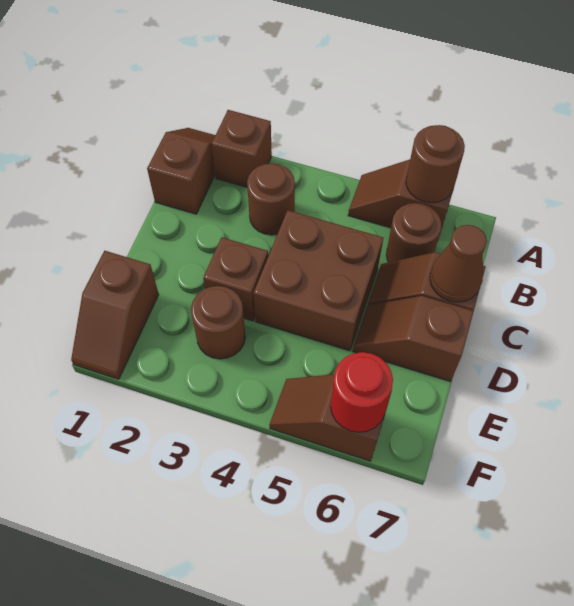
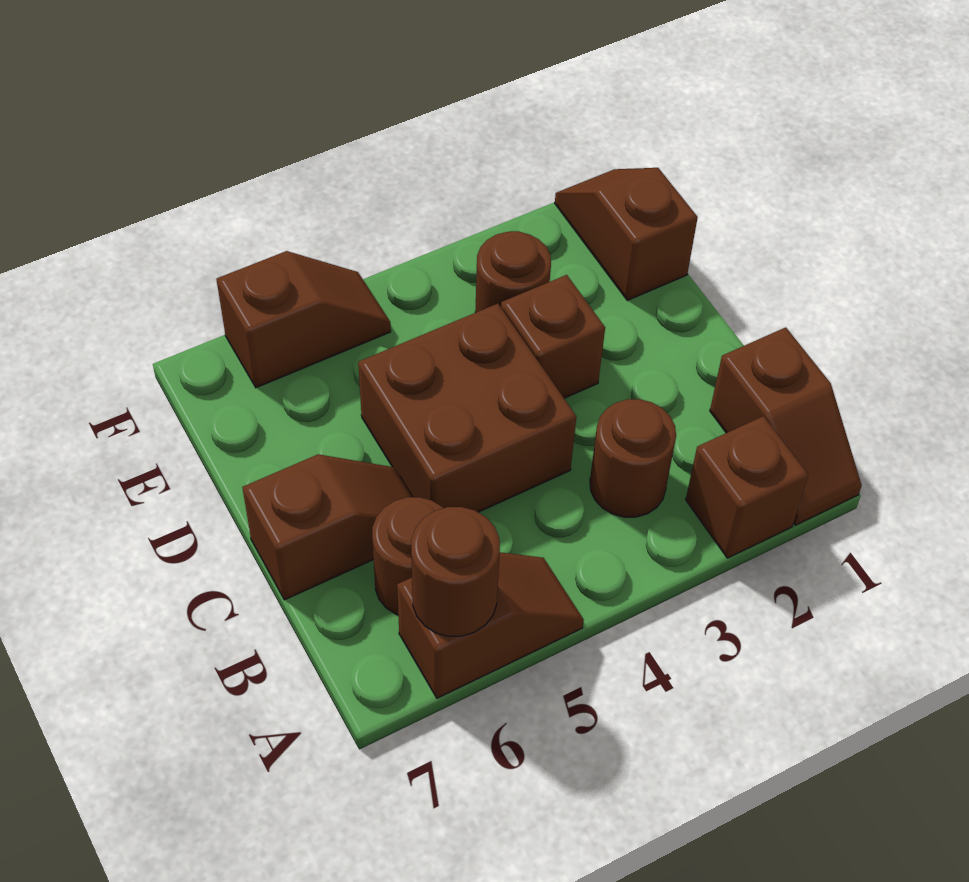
brown cone C7 level 2 -> none
brown slope D6:D7 level 1 top 7 -> none
red round brick F6 level 2 -> none

